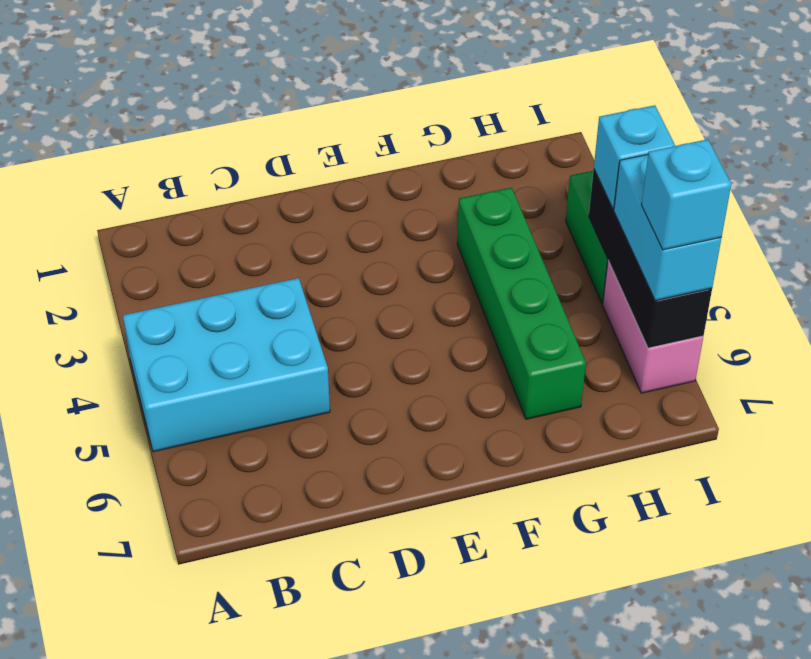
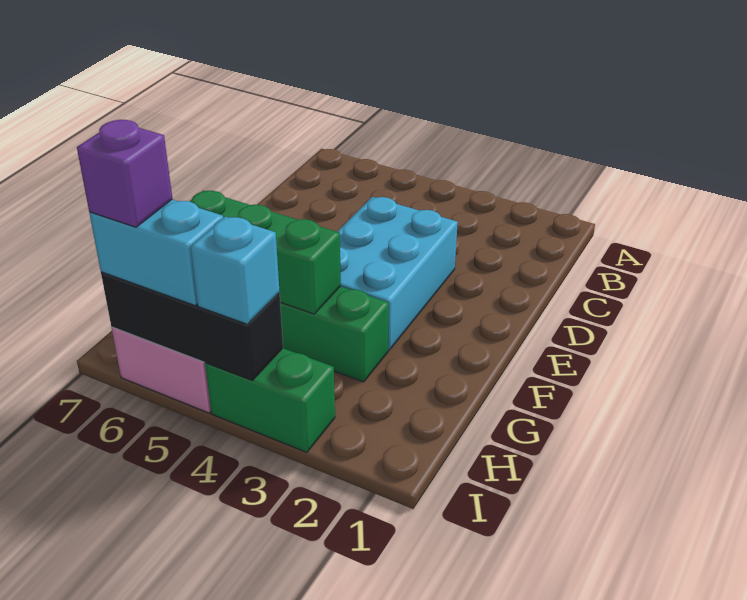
cyan brick A4:C5 level 1 -> cyan brick D3:F4 level 1
none -> green brick G4:G6 level 2
cyan brick I6 level 4 -> purple brick I6 level 4

